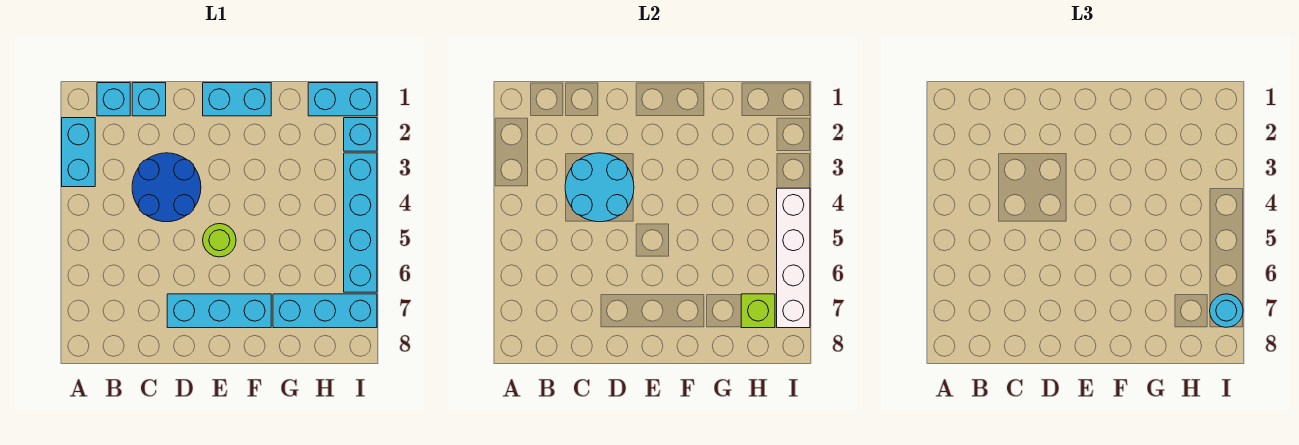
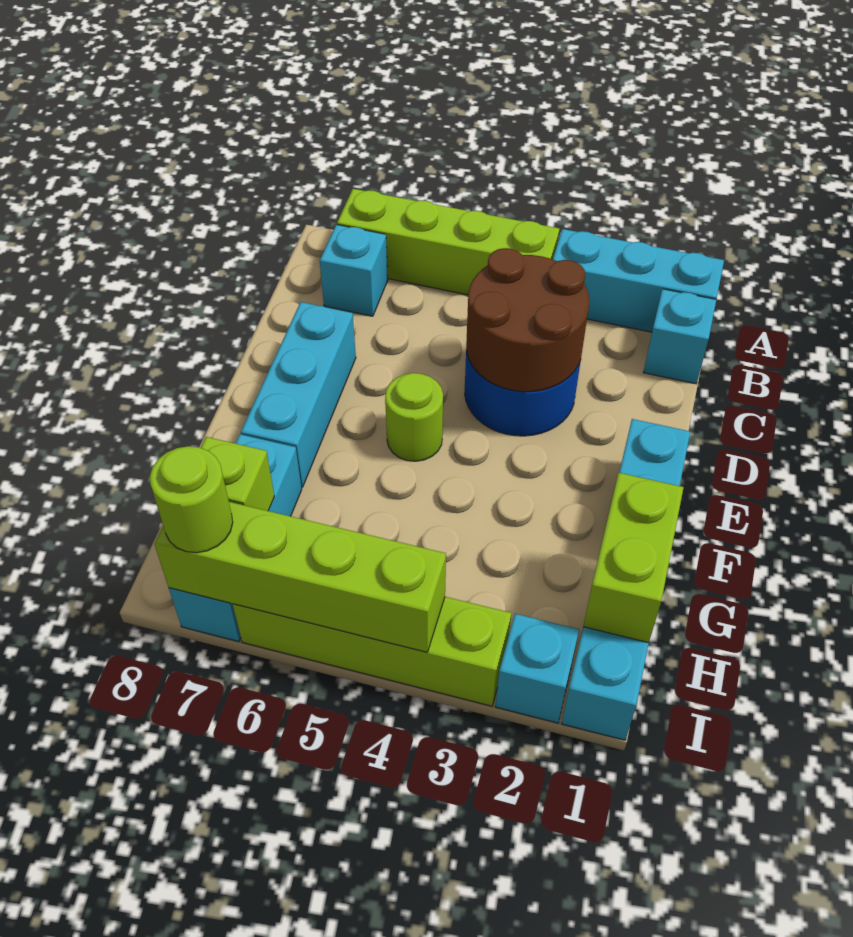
cyan brick A2:A3 level 1 -> cyan brick A1:A3 level 1
none -> lime brick A4:A7 level 1
cyan brick C1 level 1 -> cyan brick B7 level 1
cyan round brick C3:D4 level 2 -> brown round brick C3:D4 level 2
none -> lime brick G1:H1 level 2
cyan brick I3:I6 level 1 -> lime brick I3:I6 level 1
white brick I4:I7 level 2 -> lime brick I4:I7 level 2
cyan round brick I7 level 3 -> lime round brick I7 level 3

